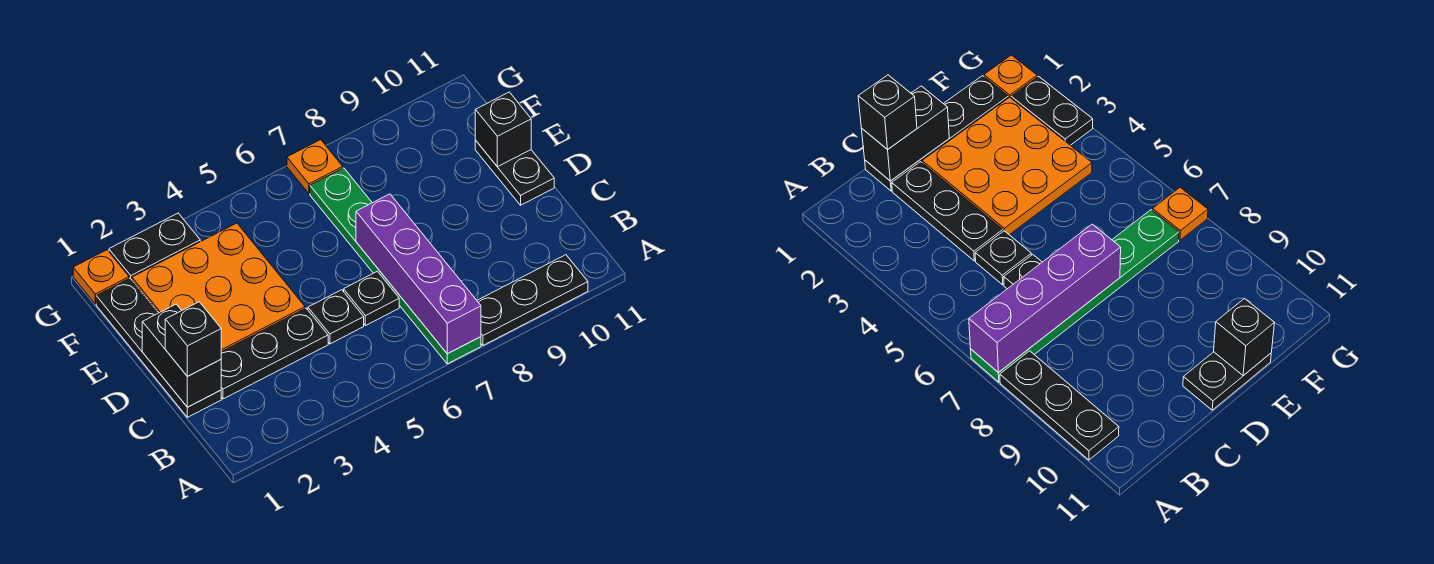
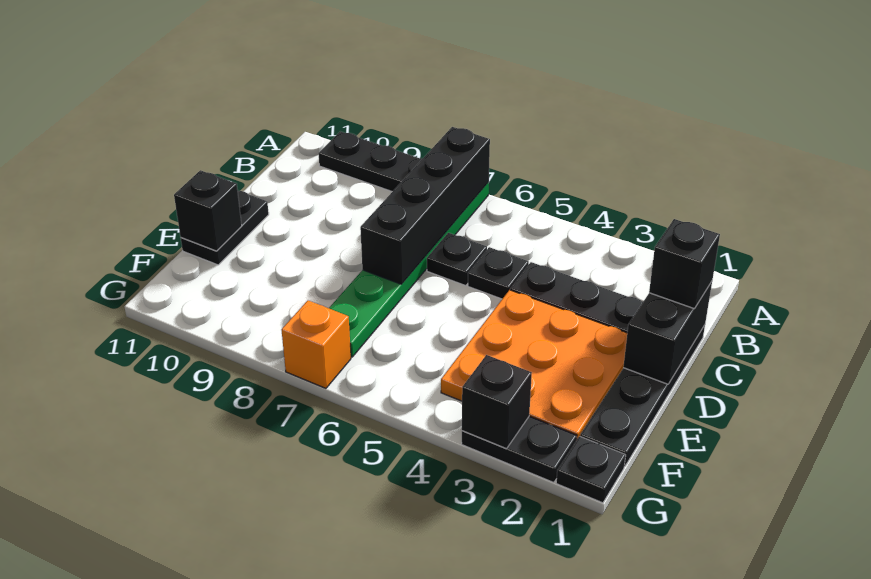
purple brick A7:D7 level 2 -> black brick A7:D7 level 2
orange plate G1 level 1 -> black plate G1 level 1
none -> black brick G3 level 2
orange plate G7 level 1 -> orange brick G7 level 1

